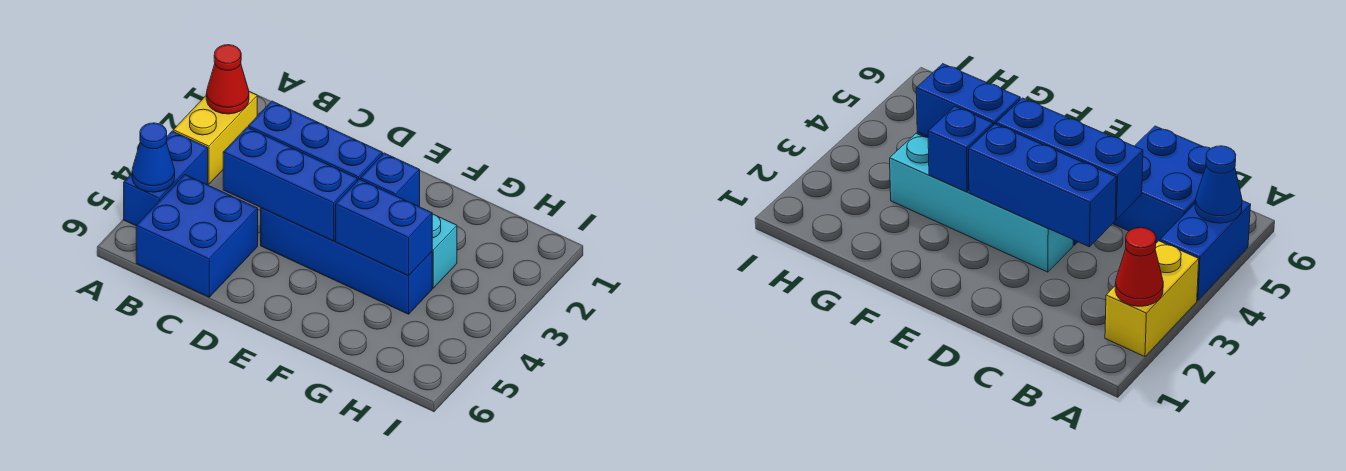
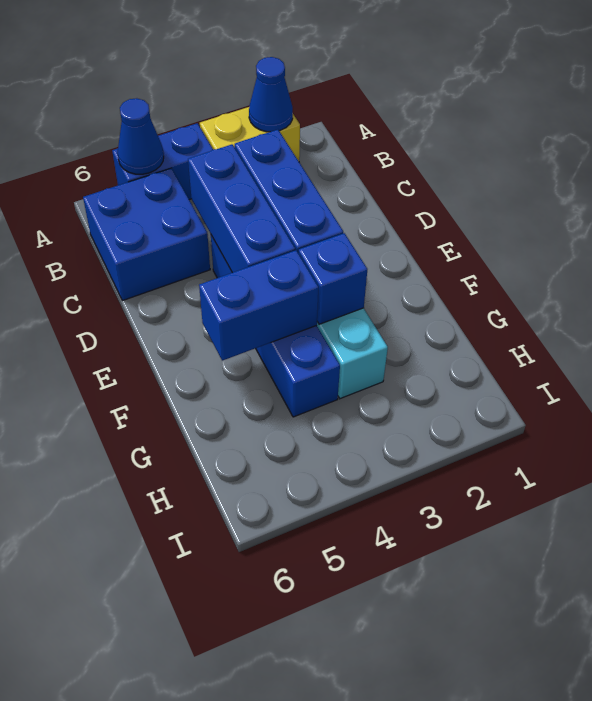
red cone A2 level 2 -> blue cone A2 level 2
blue brick F4:G4 level 2 -> blue brick F4:F5 level 2

